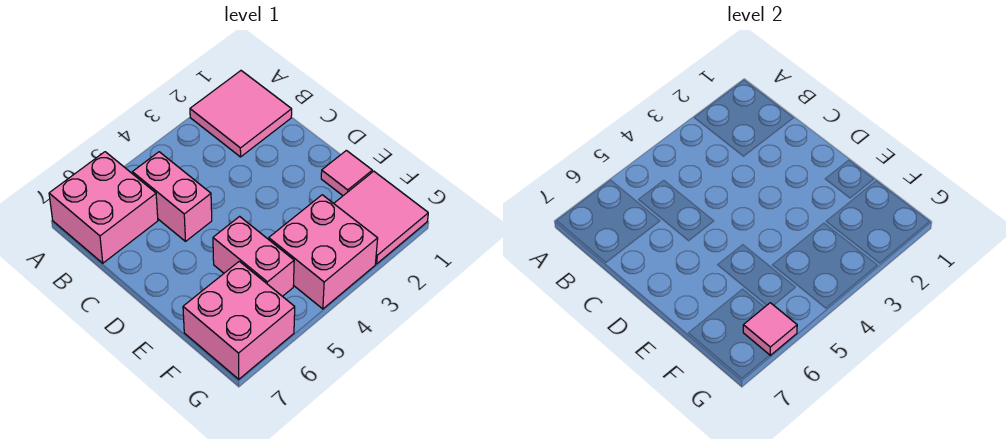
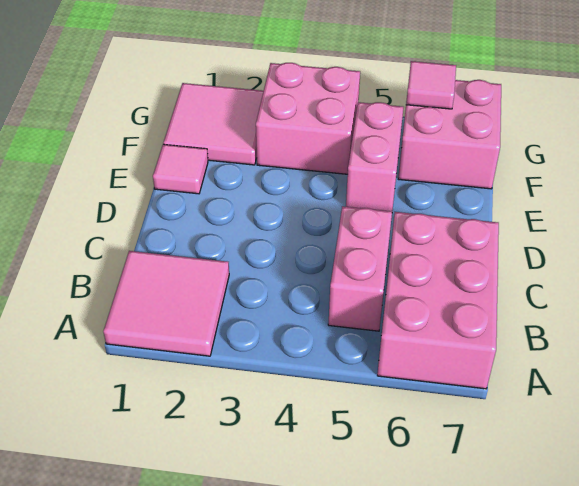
pink brick A6:B7 level 1 -> pink brick A6:C7 level 1

